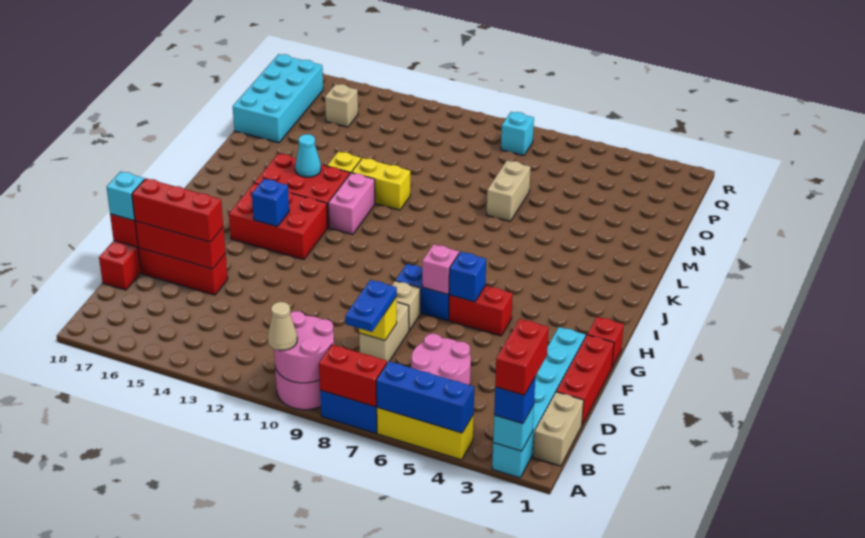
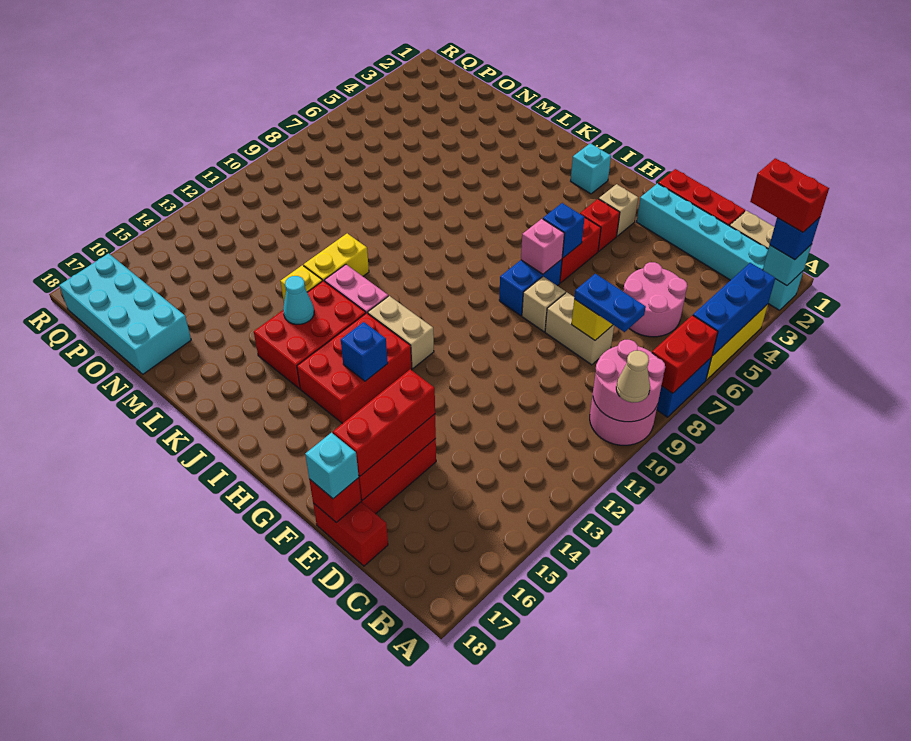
red brick G1 level 1 -> red brick G4 level 1
tan brick M7:N7 level 1 -> tan brick H12:I12 level 1
tan brick P15 level 1 -> tan brick G3 level 1
cyan brick Q8 level 1 -> cyan brick I2 level 1

